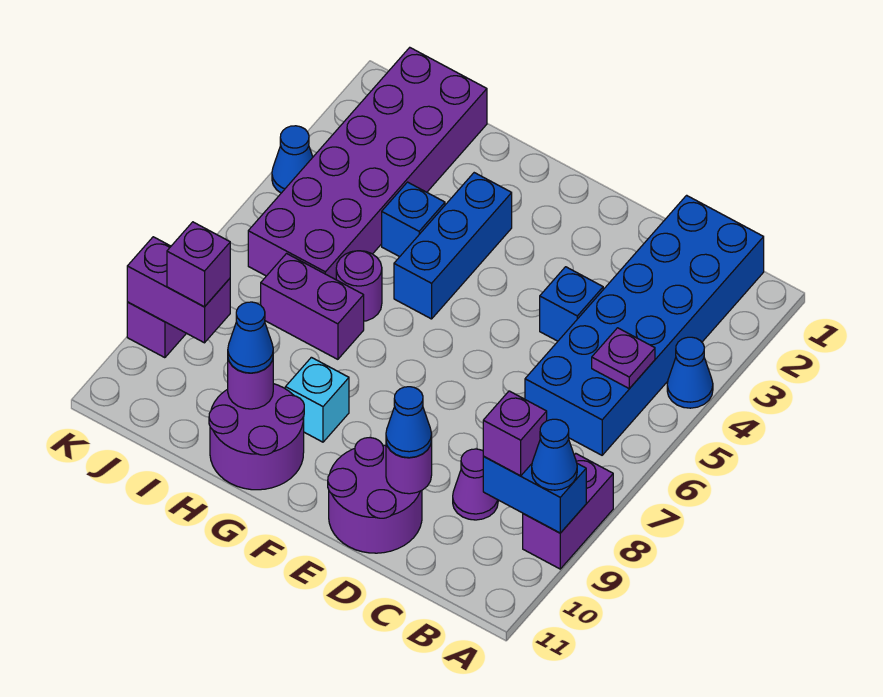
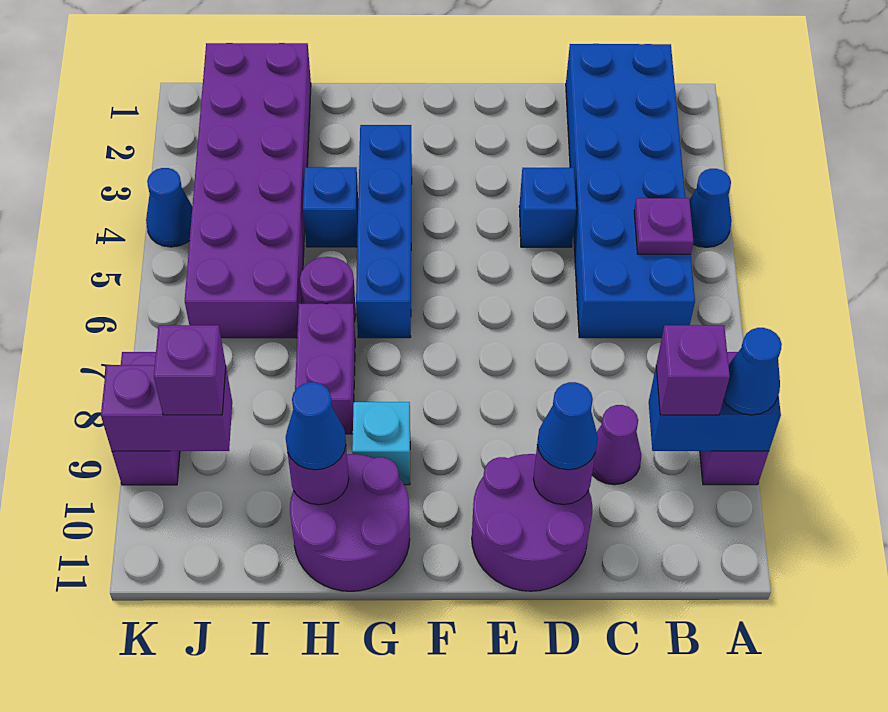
blue brick G3:G5 level 1 -> blue brick G3:G6 level 1
purple brick H7:I7 level 1 -> purple brick H7:H8 level 1

